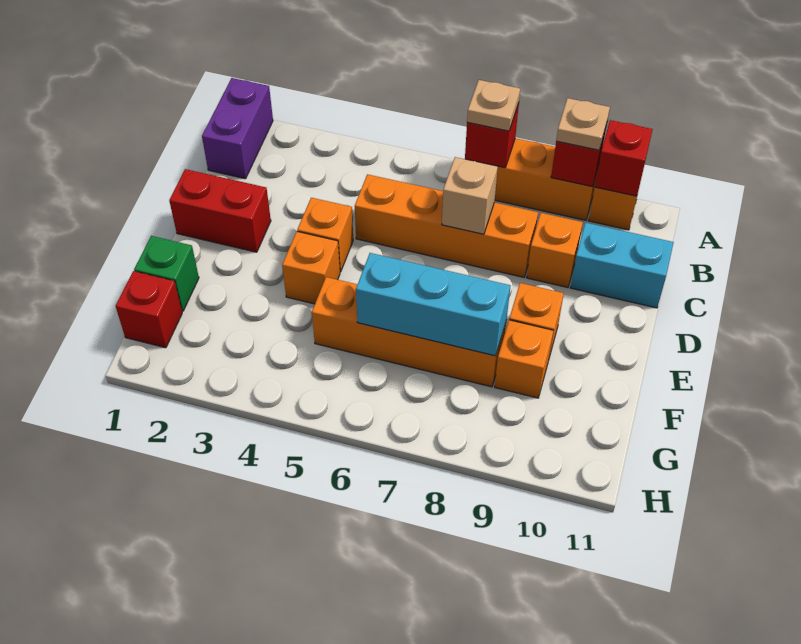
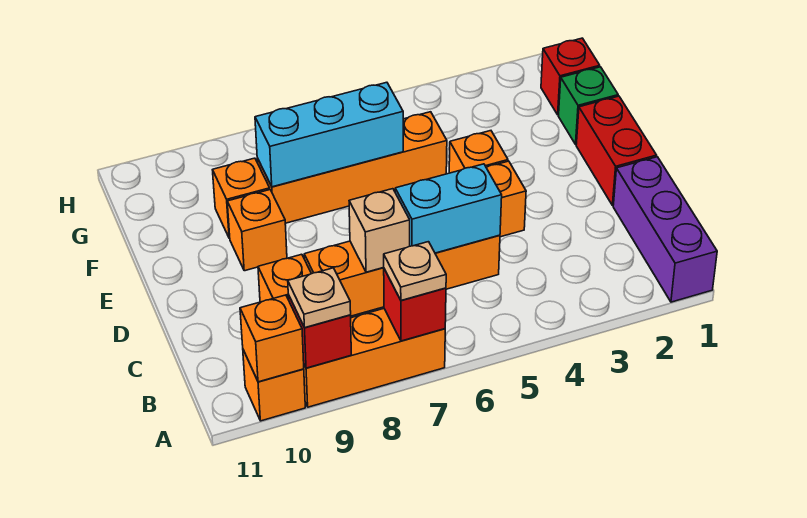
purple brick A1:B1 level 1 -> purple brick A1:C1 level 1
red brick A10 level 2 -> orange brick A10 level 2
cyan brick C10:C11 level 1 -> cyan brick C5:C6 level 2
red brick D1:D2 level 1 -> red brick D1:E1 level 1

